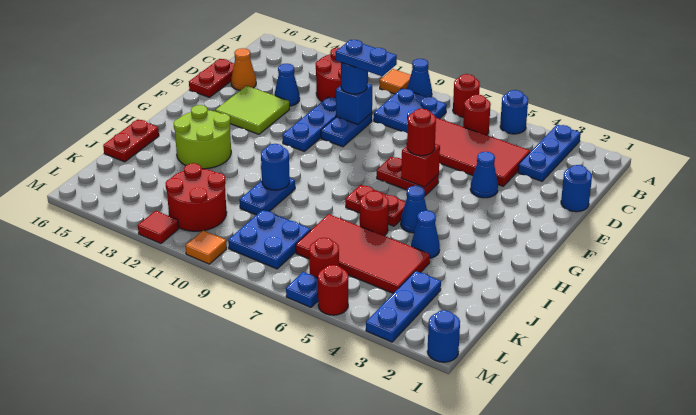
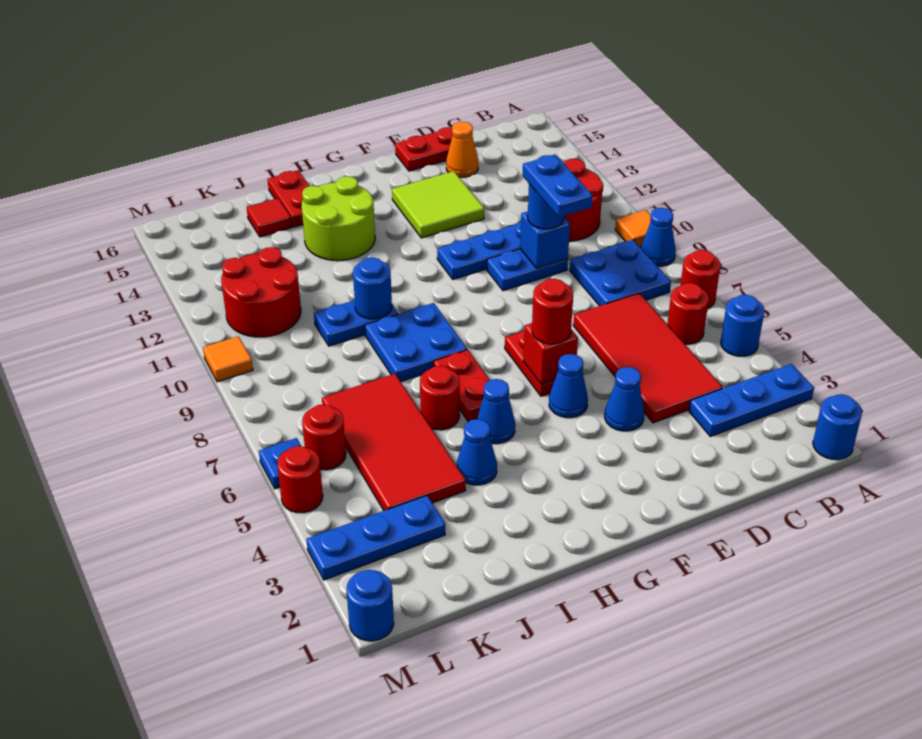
blue round brick D1 level 1 -> blue round brick A1 level 1
blue cone D13 level 1 -> blue cone F5 level 1
red plate I16:J16 level 1 -> red plate I15:I16 level 1
blue plate K8:L9 level 1 -> blue plate H8:I9 level 1
red tile M12 level 1 -> red tile J15 level 1

